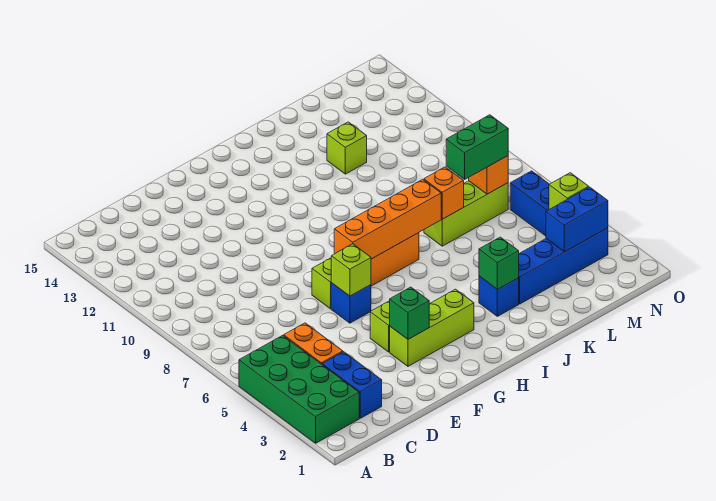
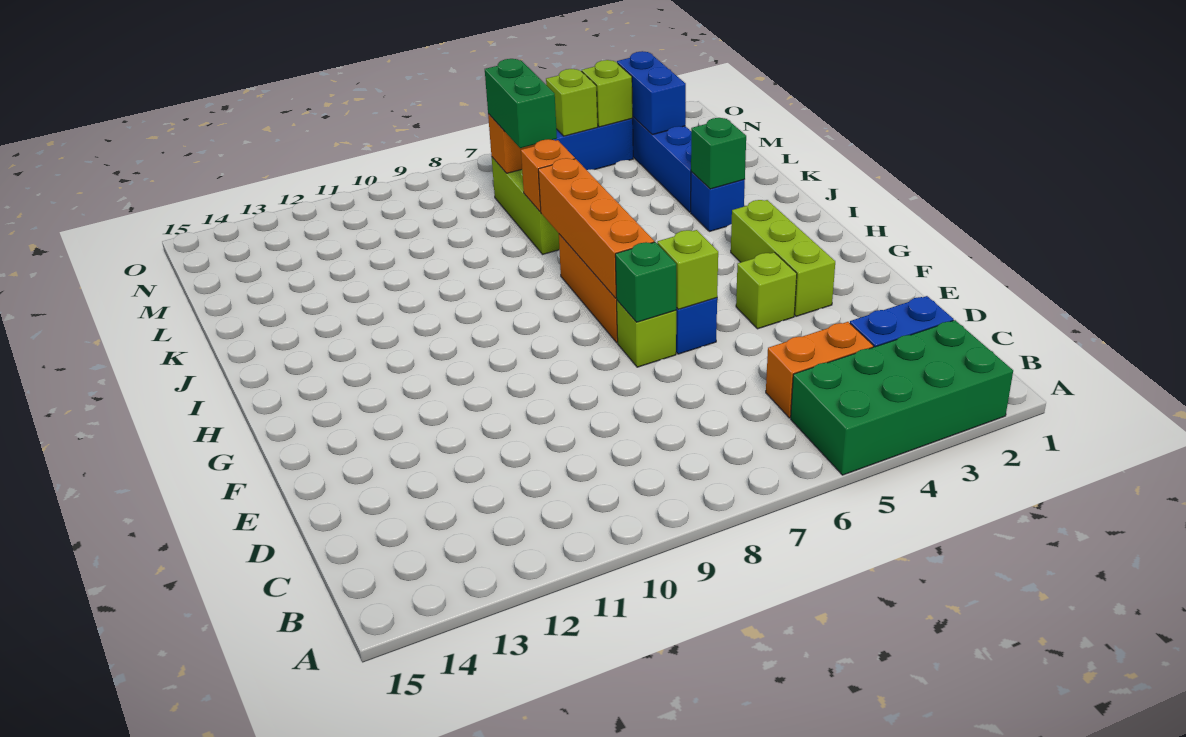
green brick F3 level 2 -> green brick F7 level 2
lime brick K12 level 1 -> lime brick N5 level 2

